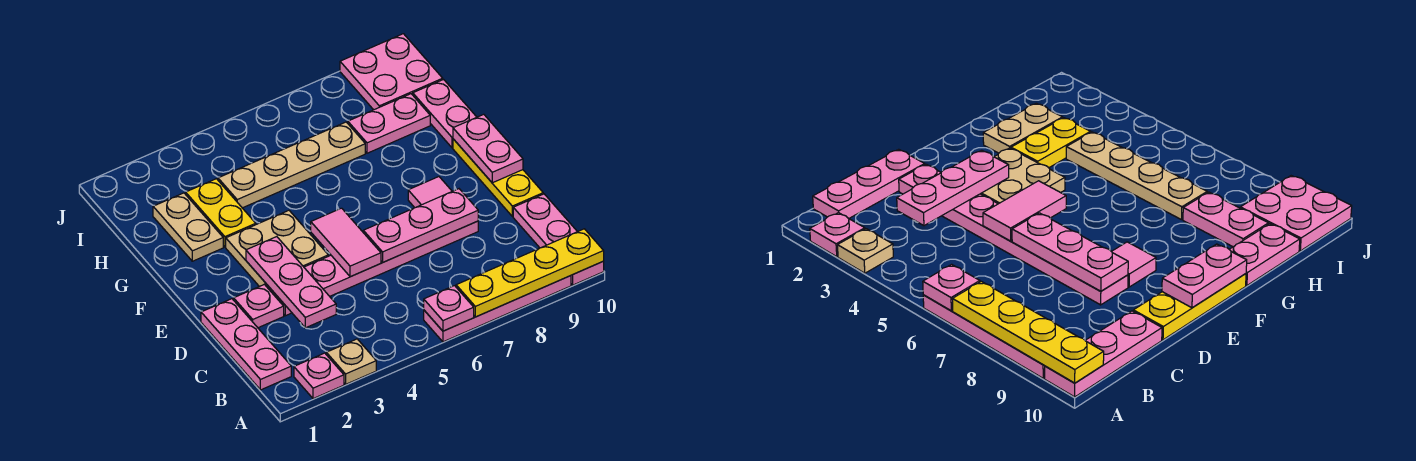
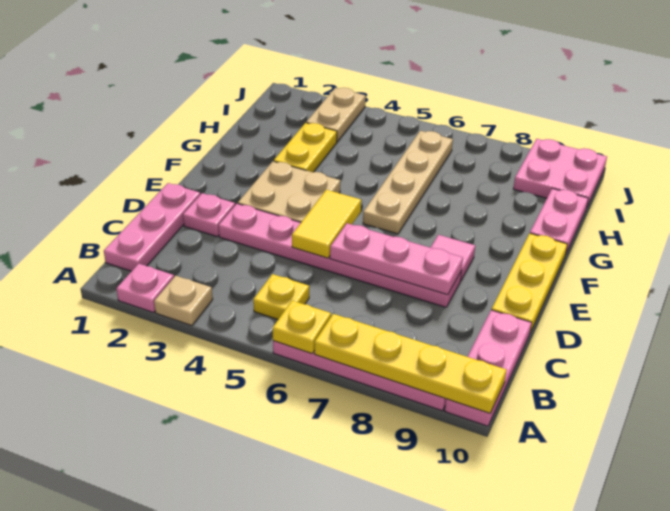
pink plate A6 level 2 -> yellow plate A6 level 2
none -> yellow plate B5 level 1
pink plate C3:E3 level 2 -> none
pink tile D5:E5 level 2 -> yellow tile D5:E5 level 2
pink plate E10:F10 level 2 -> none
tan plate G2:H2 level 1 -> tan plate I3:J3 level 1
tan plate H4:H7 level 1 -> tan plate F6:I6 level 1
pink plate H8:H9 level 1 -> none

